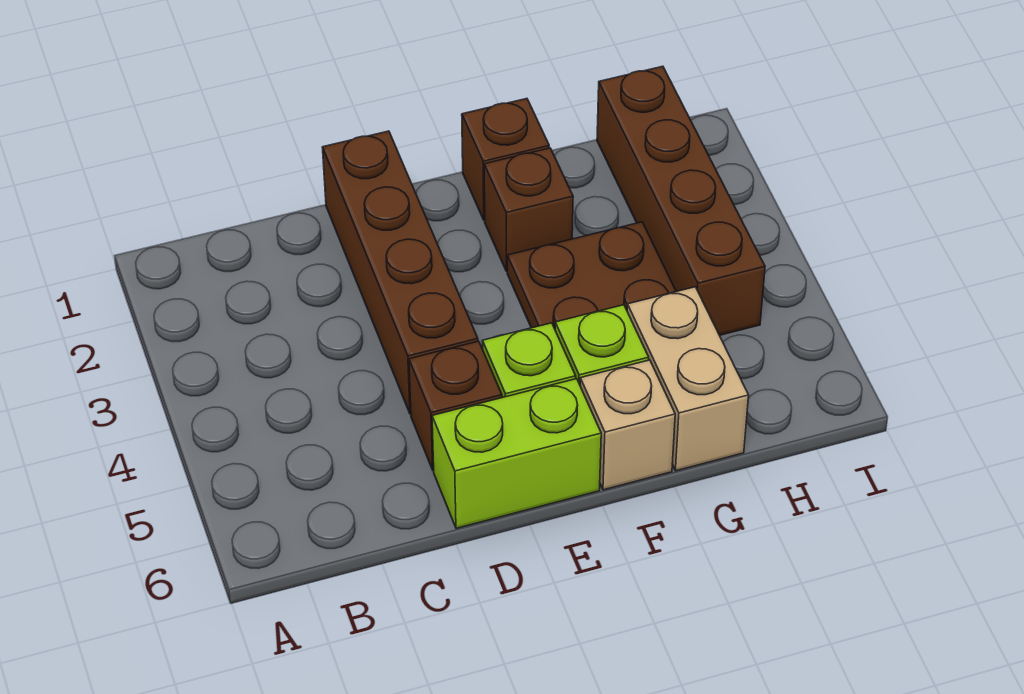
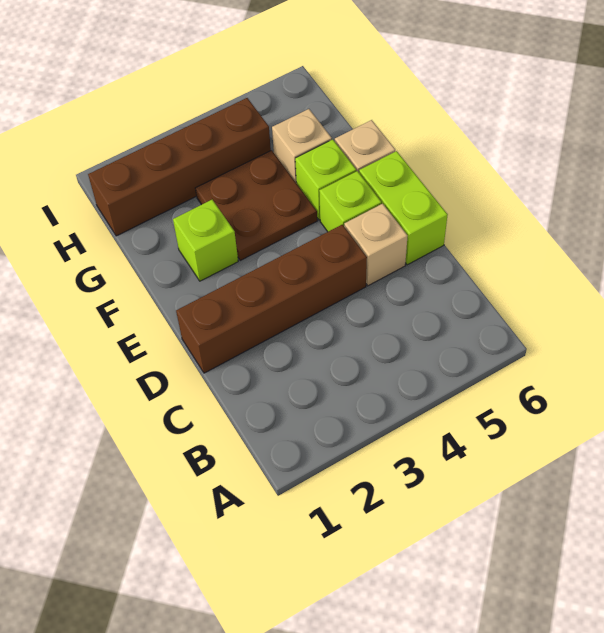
brown brick D5 level 1 -> tan brick D5 level 1
brown brick F1 level 1 -> none
brown brick F2 level 1 -> lime brick F2 level 1
tan brick G5:G6 level 1 -> tan brick G5 level 1

